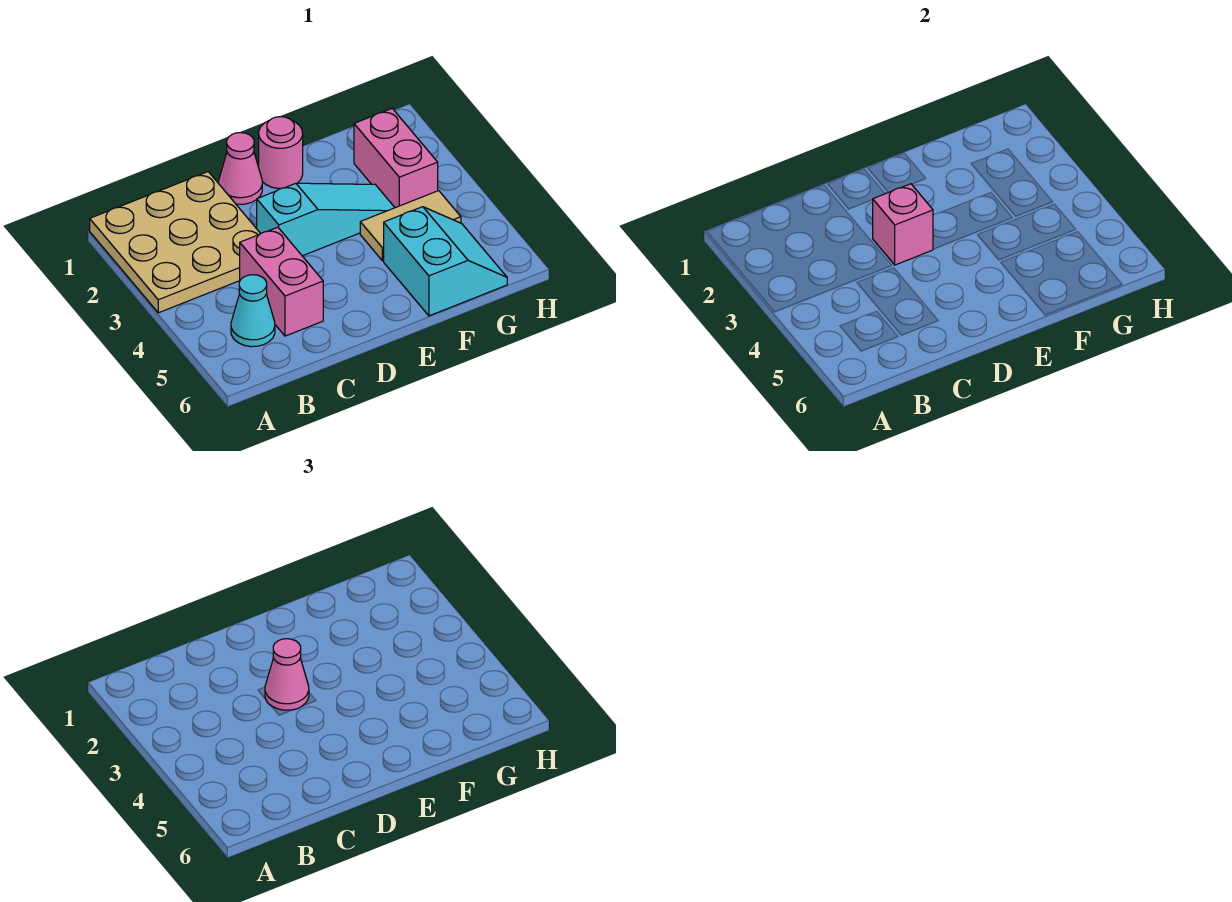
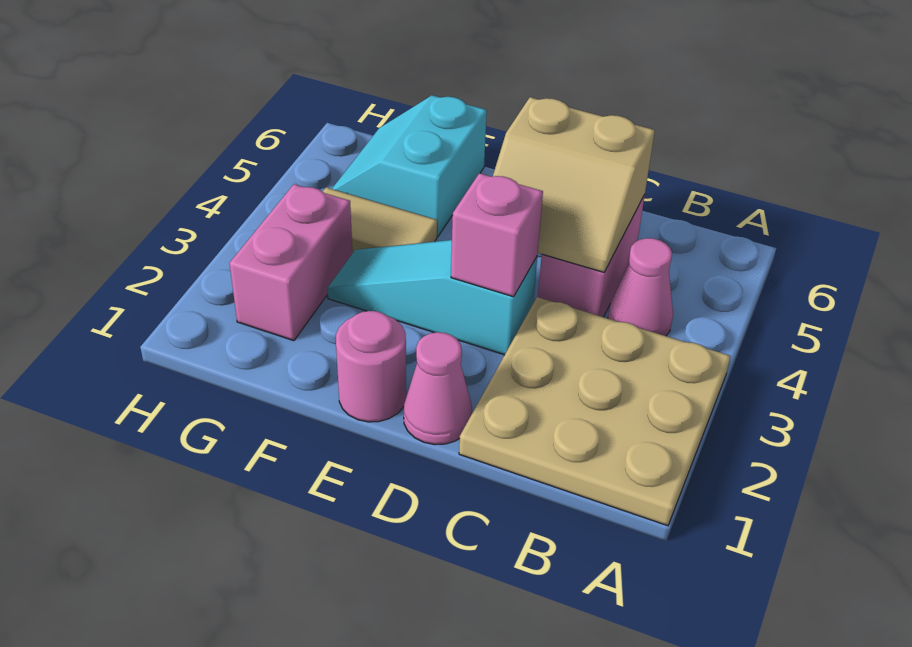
cyan cone B5 level 1 -> none
none -> tan slope C4:D5 level 2 top 5
pink cone D3 level 3 -> pink cone B4 level 1

